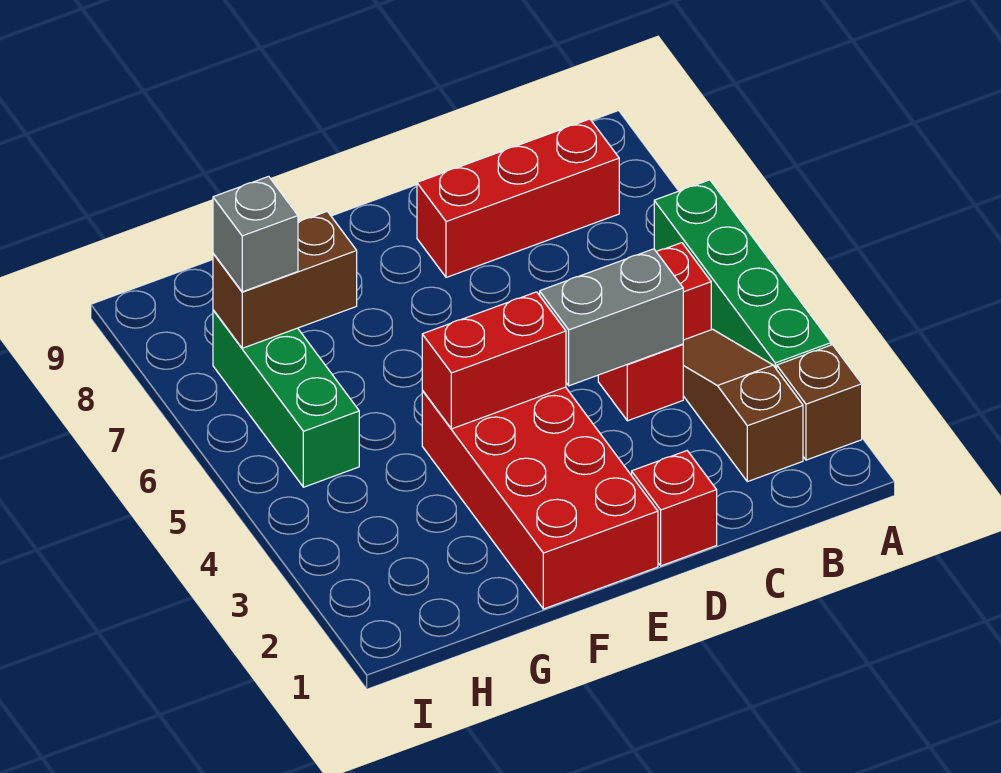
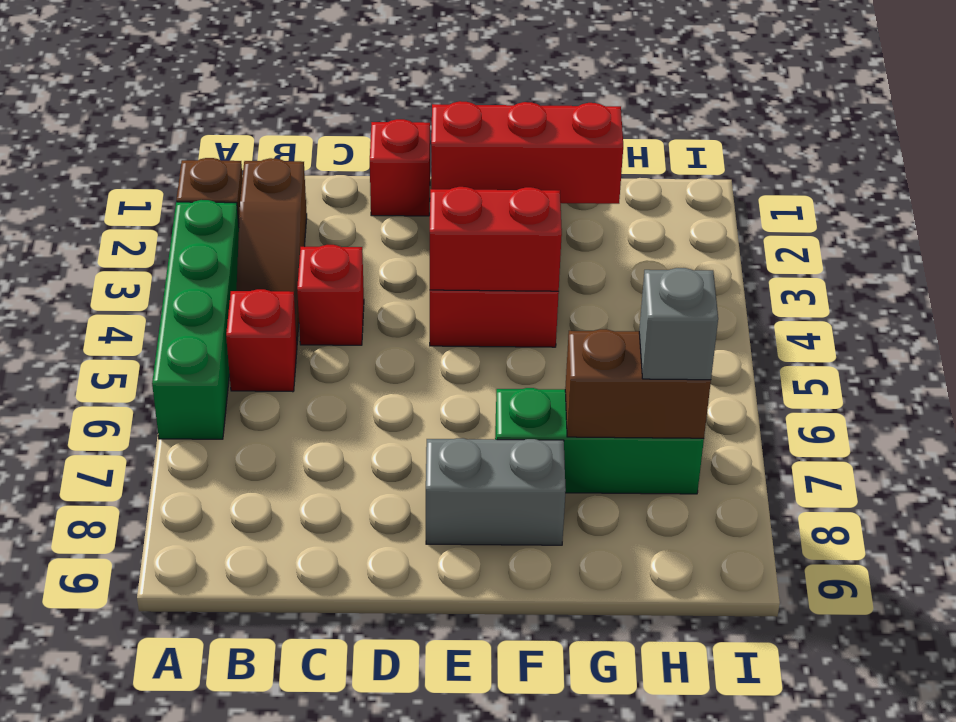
red brick B8:D8 level 1 -> red brick E2:G2 level 2
grey brick C4:D4 level 2 -> grey brick E8:F8 level 1
green brick H5:H7 level 1 -> green brick F7:H7 level 1

